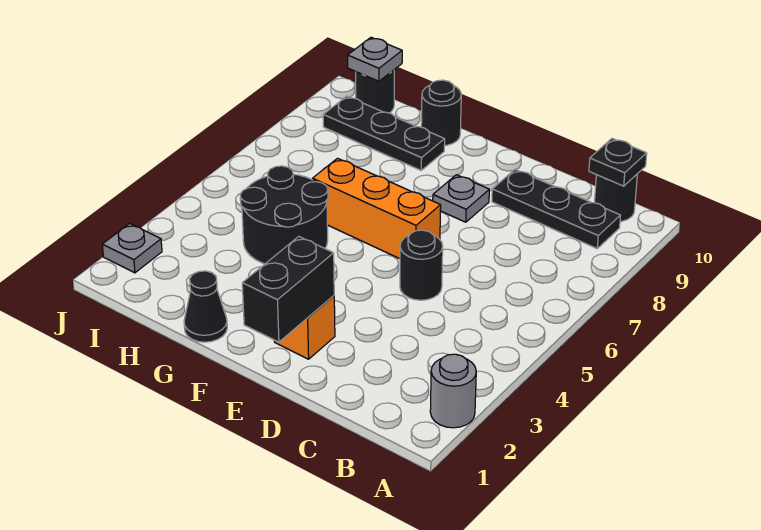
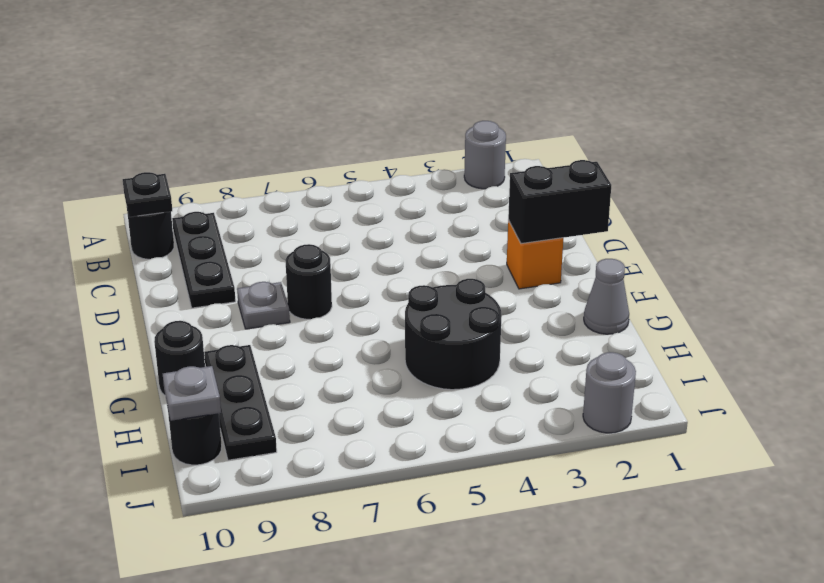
black round brick D5 level 1 -> black round brick E7 level 1
orange brick E6:G6 level 1 -> none
black cone G1 level 1 -> grey cone G1 level 1
grey plate J2 level 1 -> grey round brick J2 level 1

